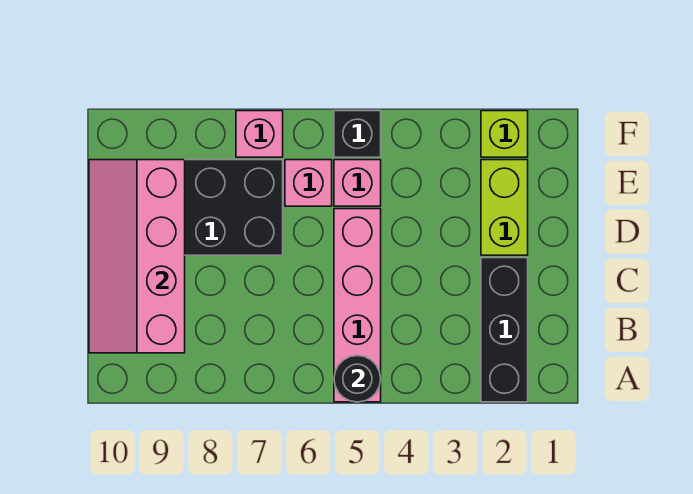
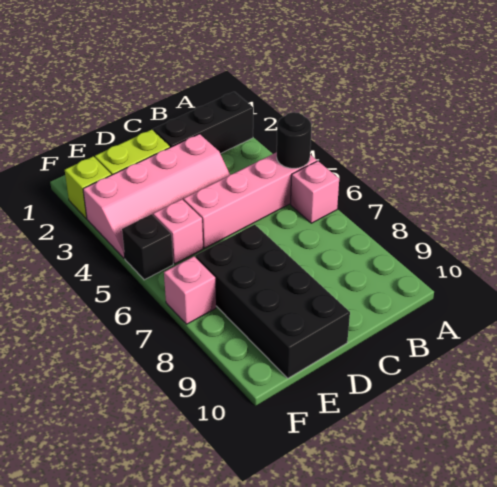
pink slope B9:E10 level 2 top 9 -> pink slope C3:F4 level 1 top 3
pink brick E6 level 1 -> pink brick A6 level 1

